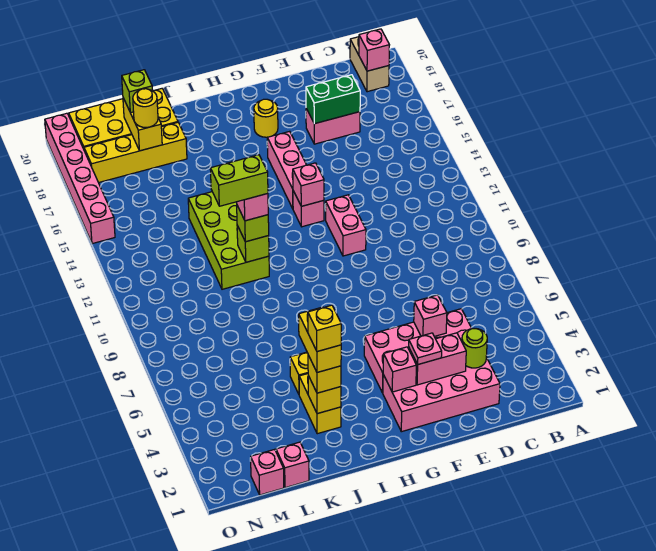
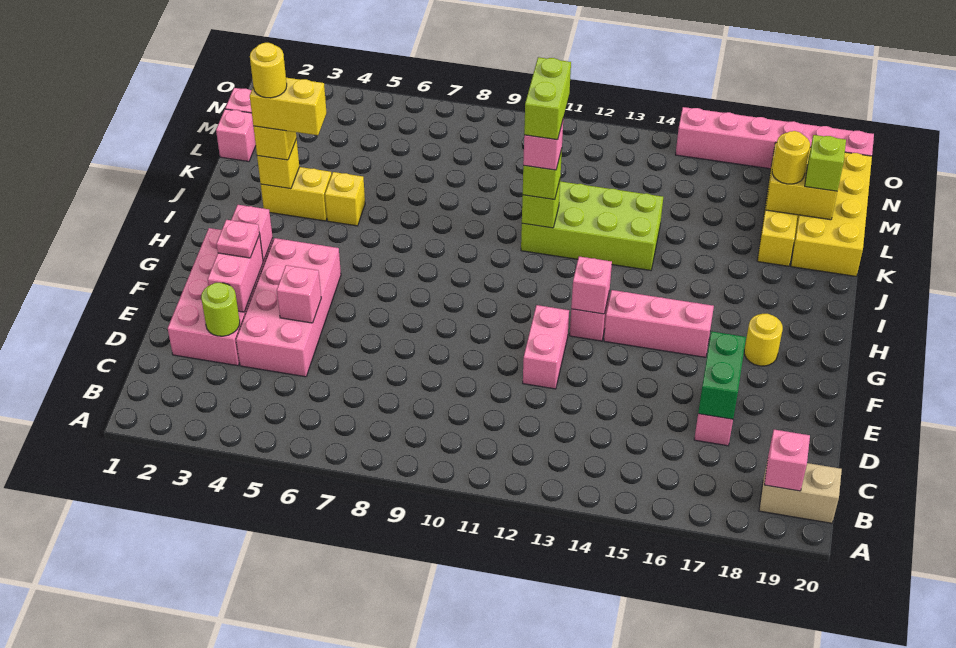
pink brick F11:F12 level 1 -> pink brick E12:F12 level 1
yellow brick J3 level 5 -> yellow round brick J3 level 5

